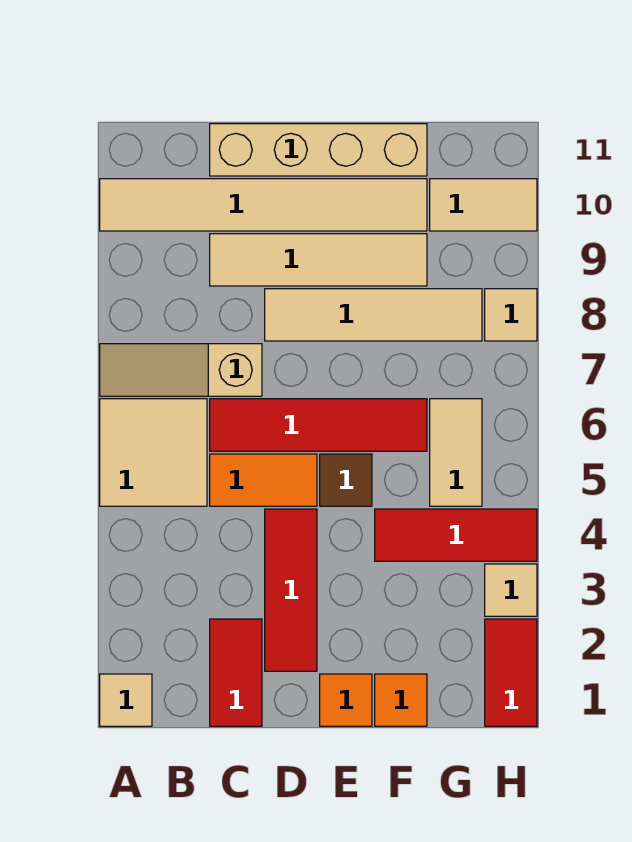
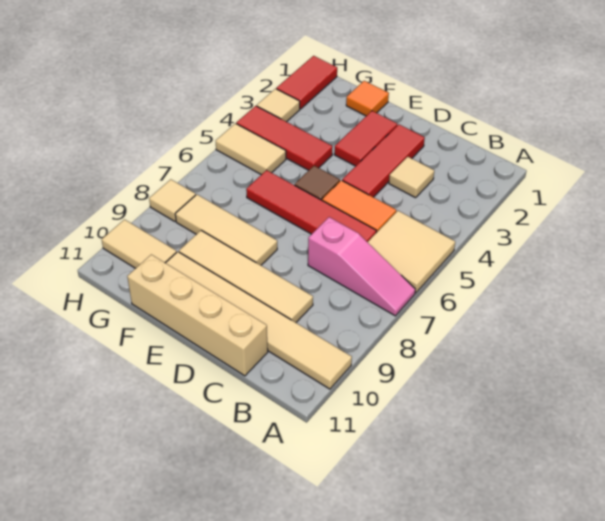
tan tile A1 level 1 -> tan tile C3 level 1
tan slope A7:C7 level 1 top C -> pink slope A7:C7 level 1 top C
red tile C1:C2 level 1 -> red tile E2:E3 level 1
tan tile D8:G8 level 1 -> tan tile E8:G8 level 1
orange tile E1 level 1 -> none
tan tile G5:G6 level 1 -> tan tile G5:H5 level 1

